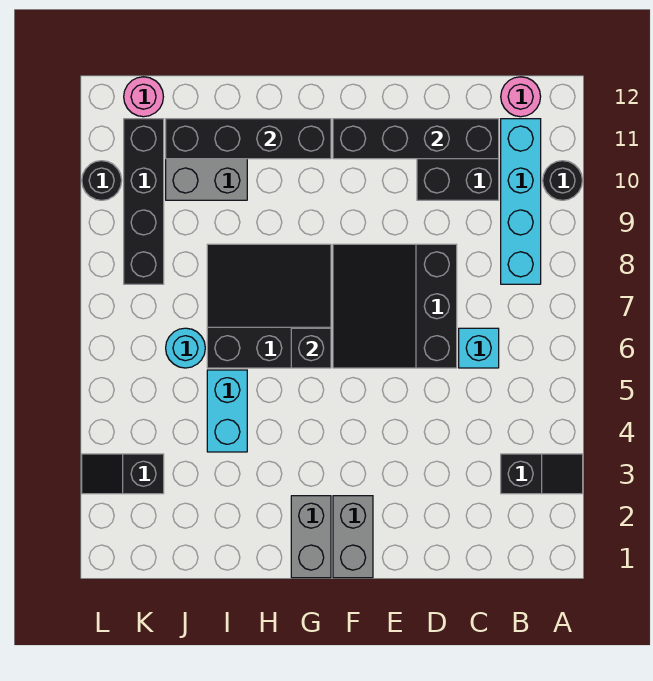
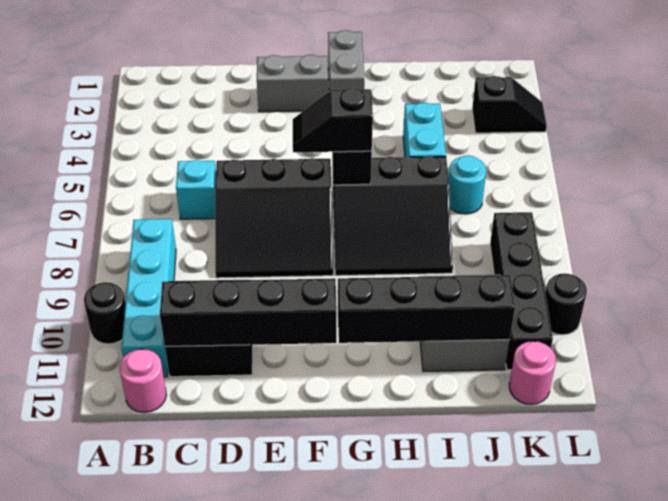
black slope A3:B3 level 1 top B -> black slope F6:G6 level 3 top G
black slope D6:F8 level 1 top D -> black slope D6:F8 level 1 top 6
grey brick F1:F2 level 1 -> grey brick E2:F2 level 1

